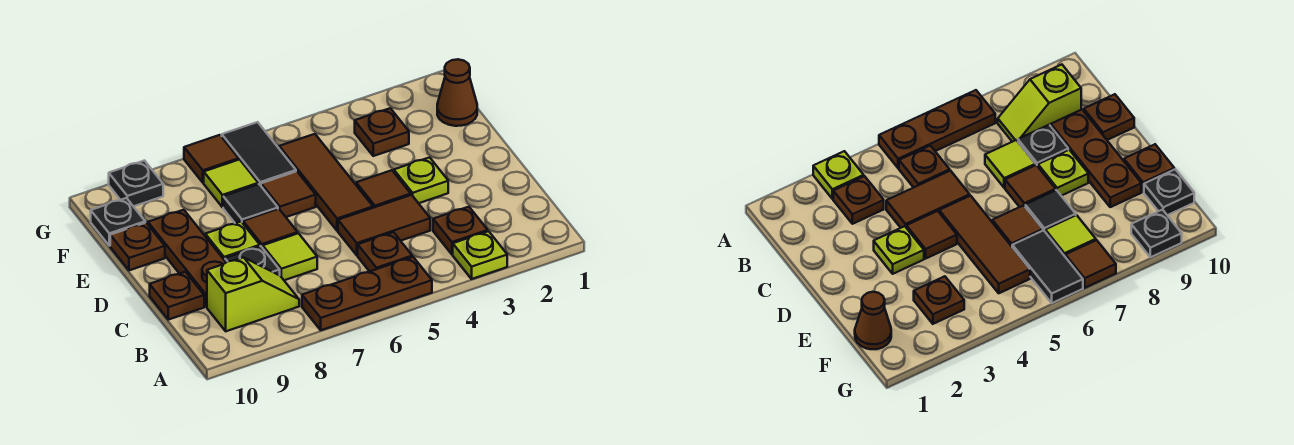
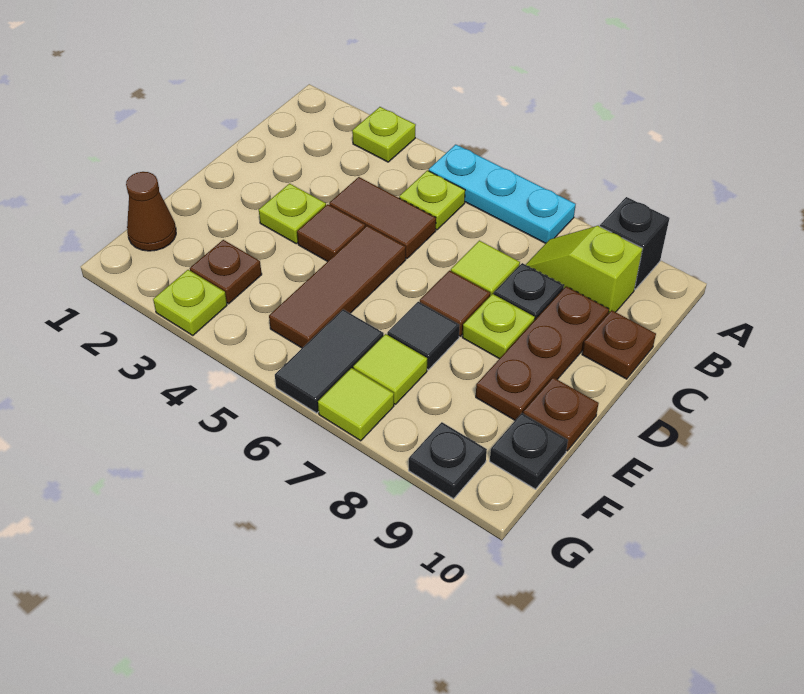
brown plate A5:A7 level 1 -> cyan plate A5:A7 level 1
none -> black brick A9 level 1
brown plate B3 level 1 -> none
brown plate B5 level 1 -> lime plate B5 level 1
brown tile E6 level 1 -> none
none -> lime plate G3 level 1
brown tile G7 level 1 -> lime tile G7 level 1

